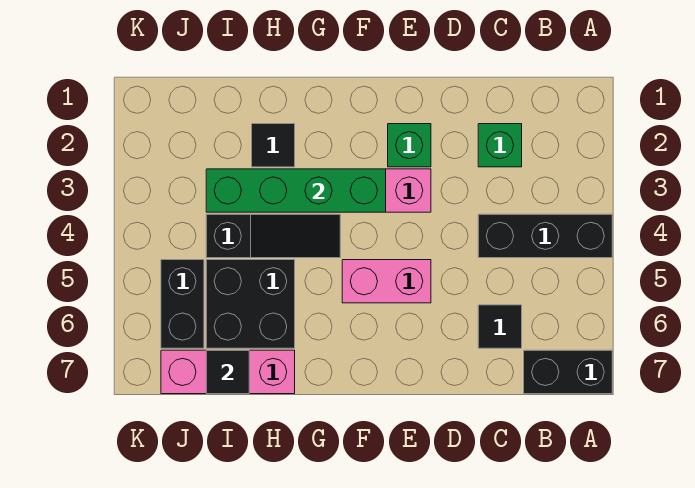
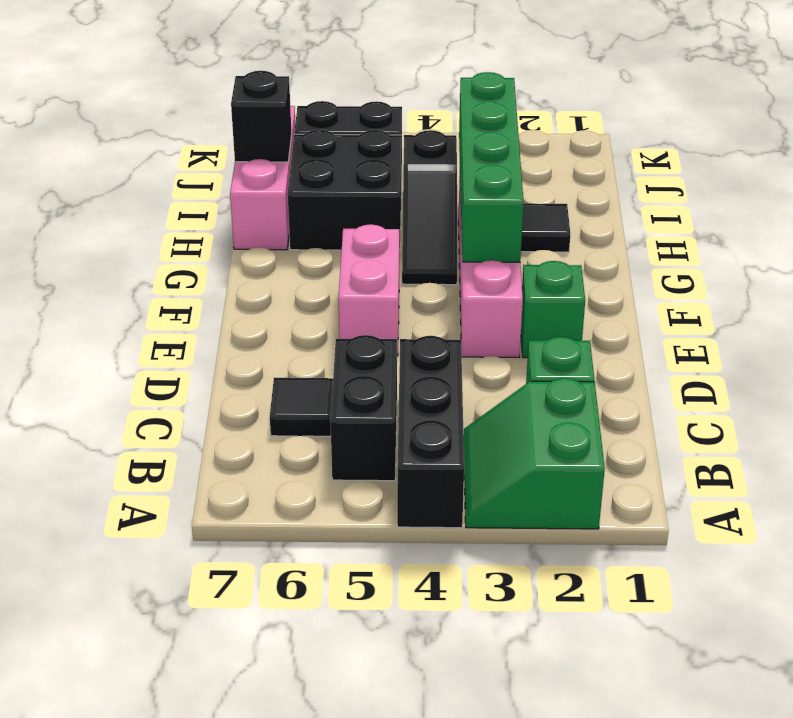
none -> green slope A2:B3 level 1 top 2
black brick A7:B7 level 1 -> black brick B5:C5 level 1
black tile I7 level 2 -> black brick I7 level 2

